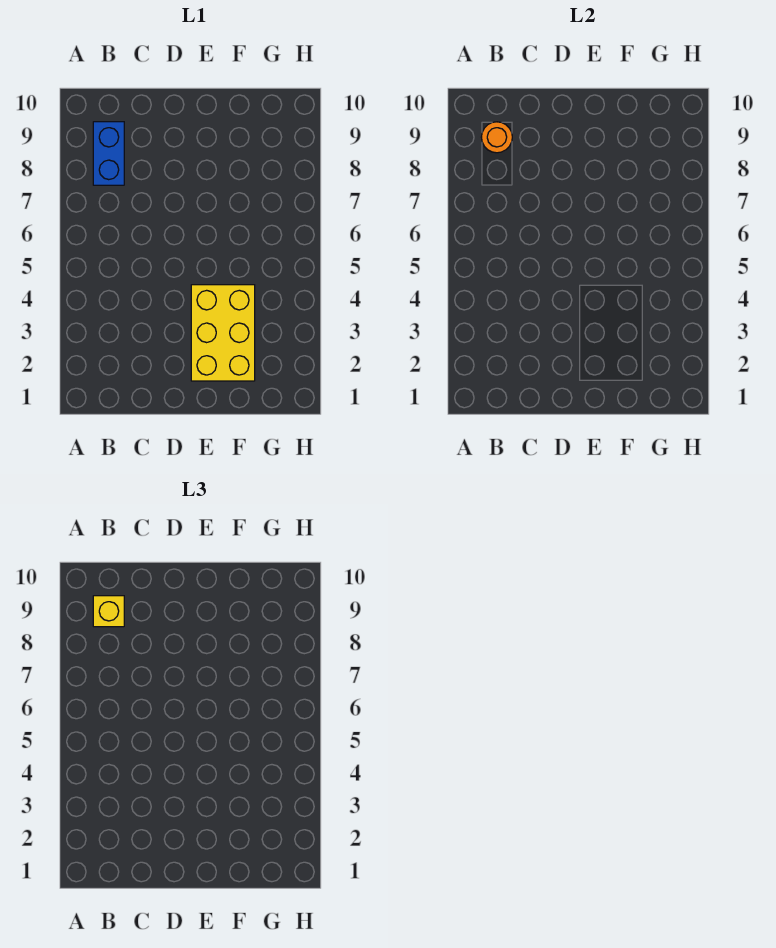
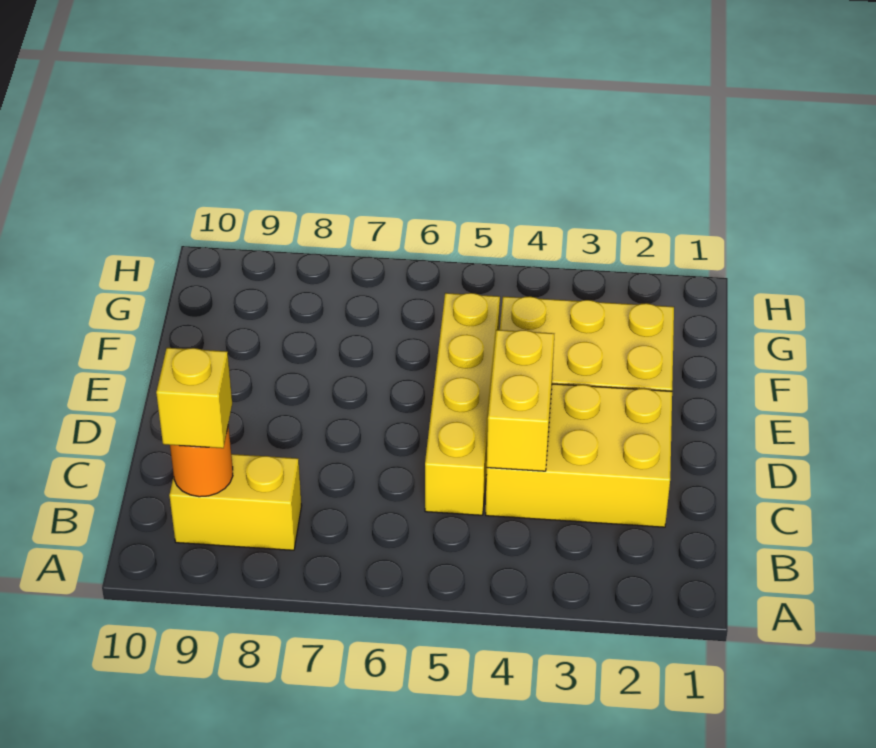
blue brick B8:B9 level 1 -> yellow brick B8:B9 level 1
none -> yellow brick C2:D4 level 1
none -> yellow brick C4:D4 level 2
none -> yellow brick C5:F5 level 1

